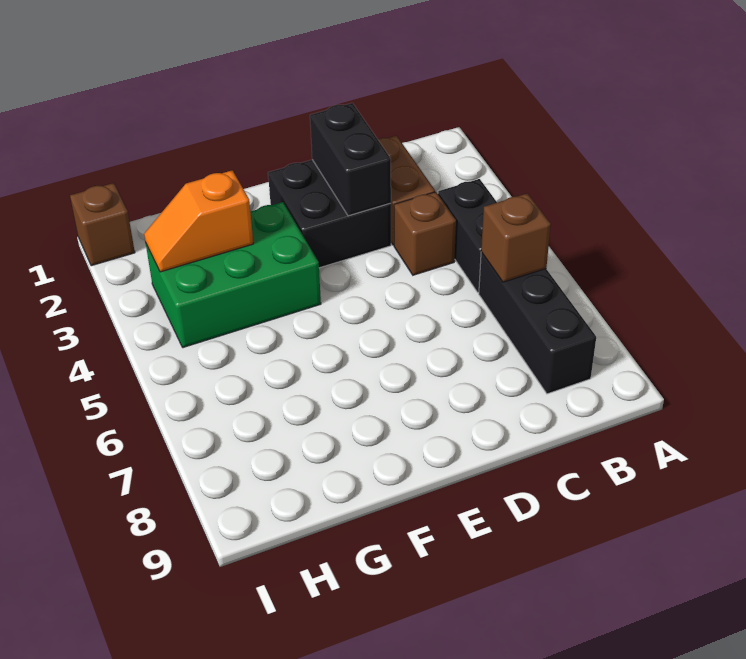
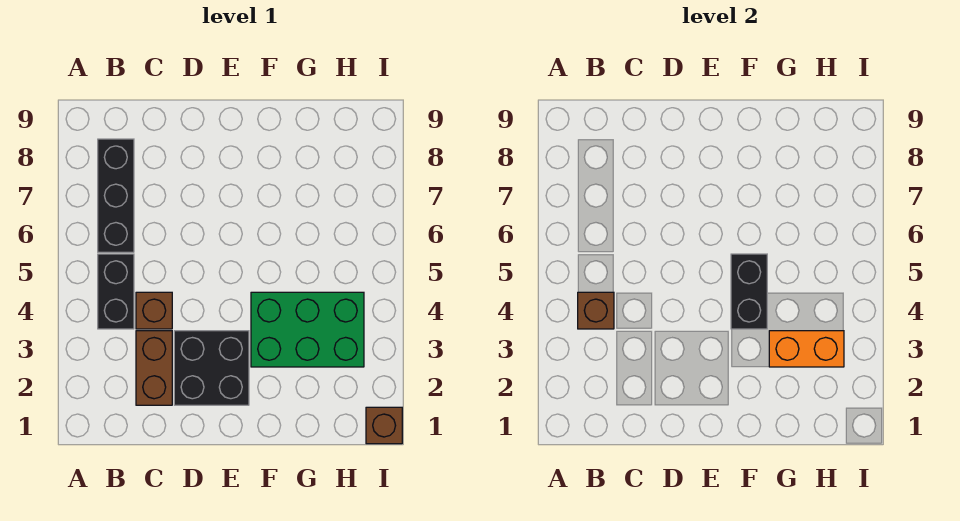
brown brick B6 level 2 -> brown brick B4 level 2
black brick D2:D3 level 2 -> black brick F4:F5 level 2
orange slope G3:H3 level 2 top G -> orange brick G3:H3 level 2

